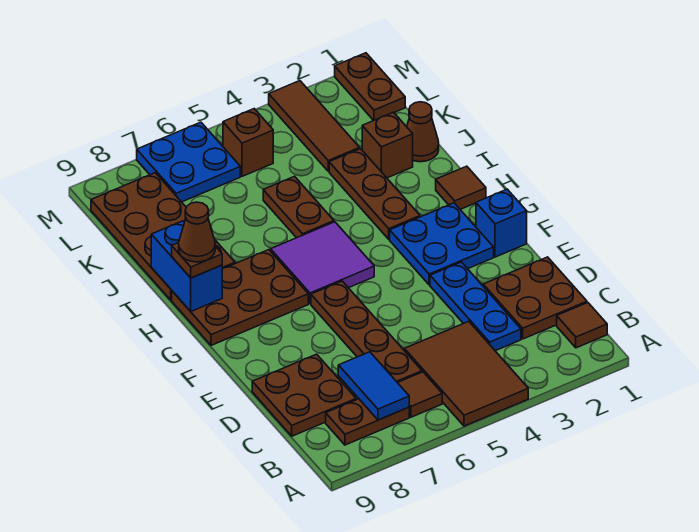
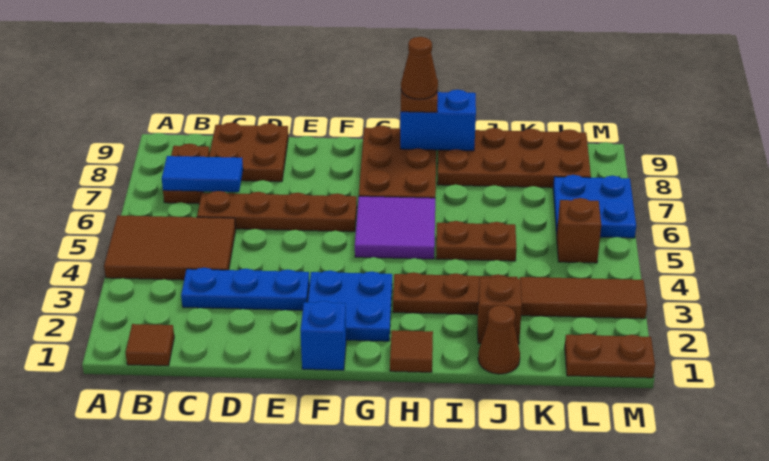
brown tile B6 level 1 -> none
brown plate C1:D2 level 1 -> none

